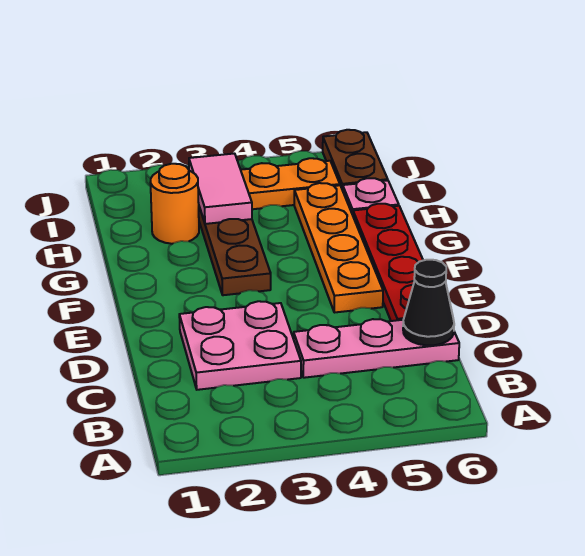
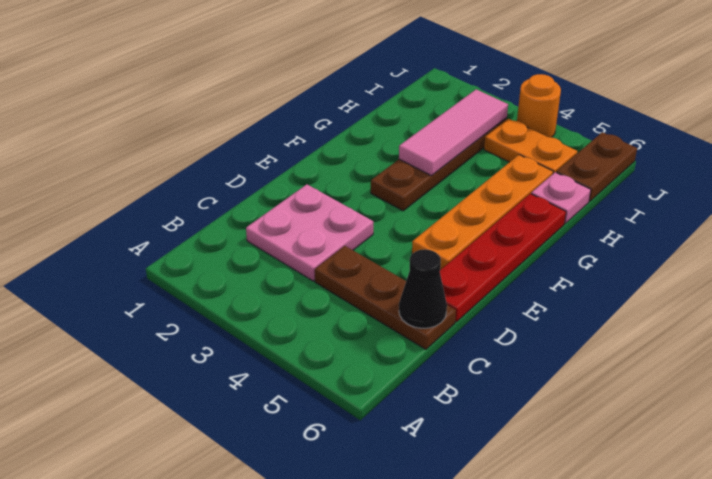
pink plate C4:C6 level 1 -> brown plate C4:C6 level 1
orange round brick H2 level 1 -> orange round brick J4 level 1
pink tile H3:I3 level 2 -> pink tile G3:I3 level 2

